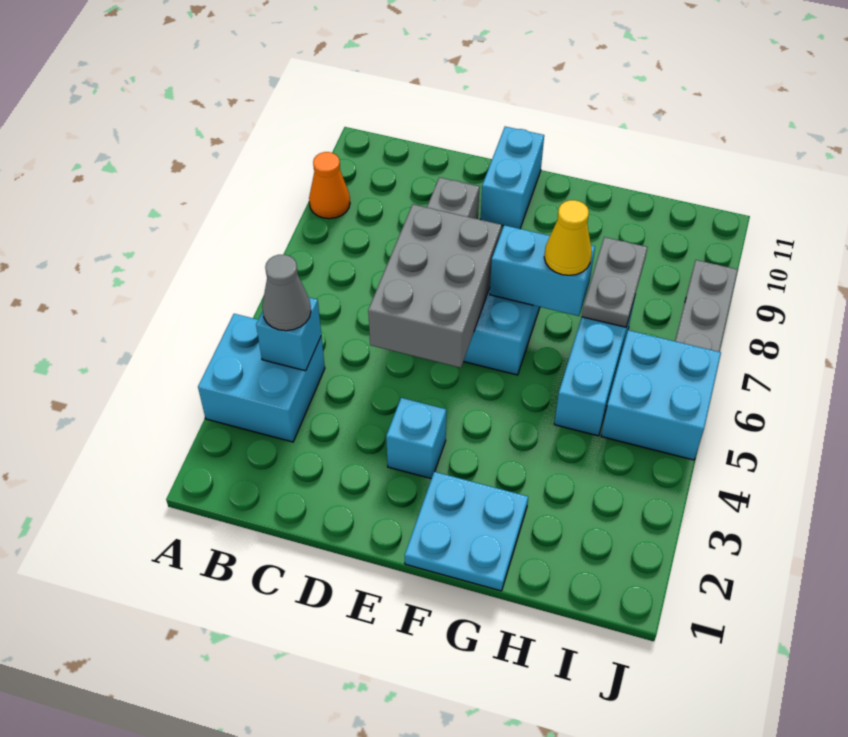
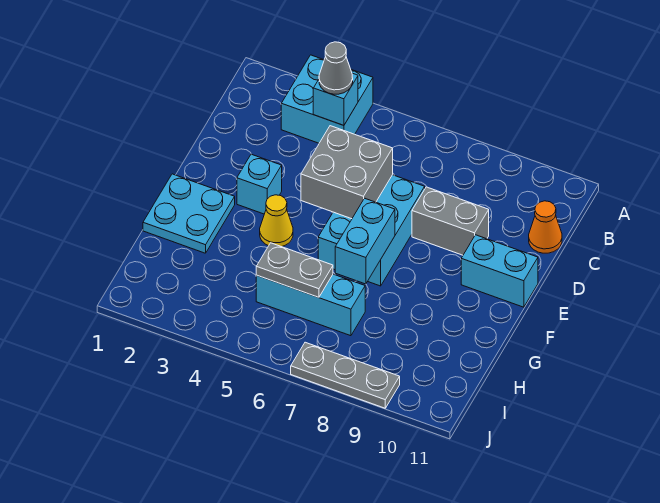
orange cone A9 level 1 -> orange cone C11 level 1
grey brick D5:E7 level 2 -> grey brick D5:E6 level 2
yellow cone G7 level 3 -> yellow cone F4 level 1
grey plate H7:H8 level 2 -> grey plate H5:H6 level 2
cyan brick I5:J6 level 1 -> none

